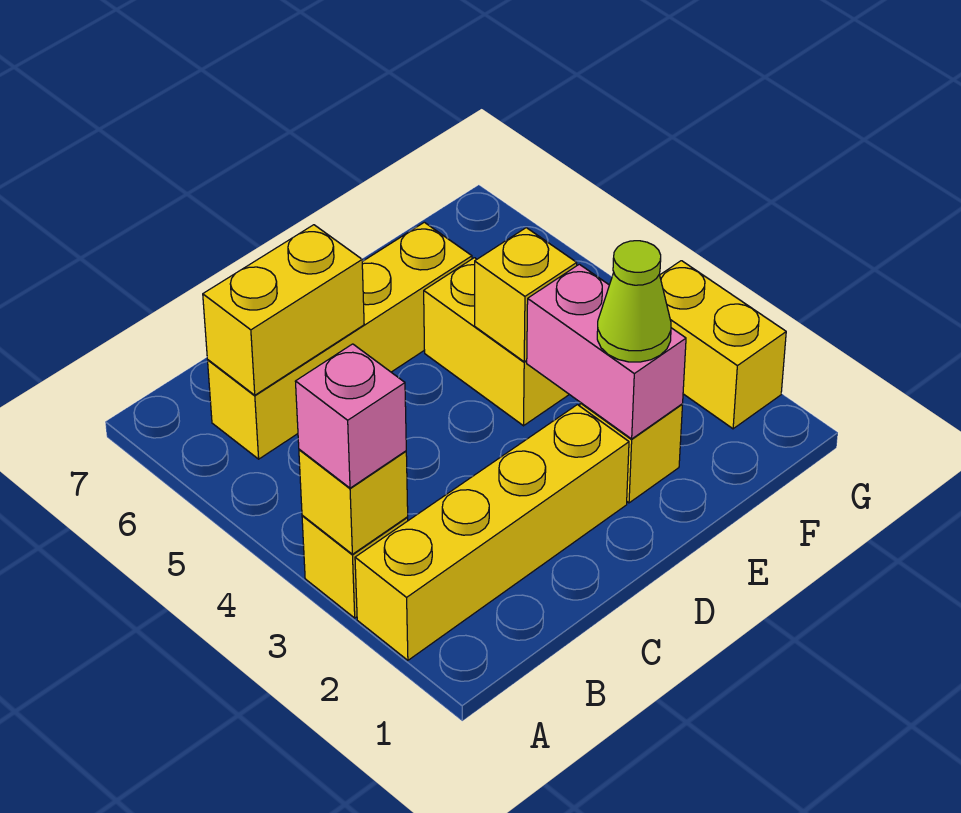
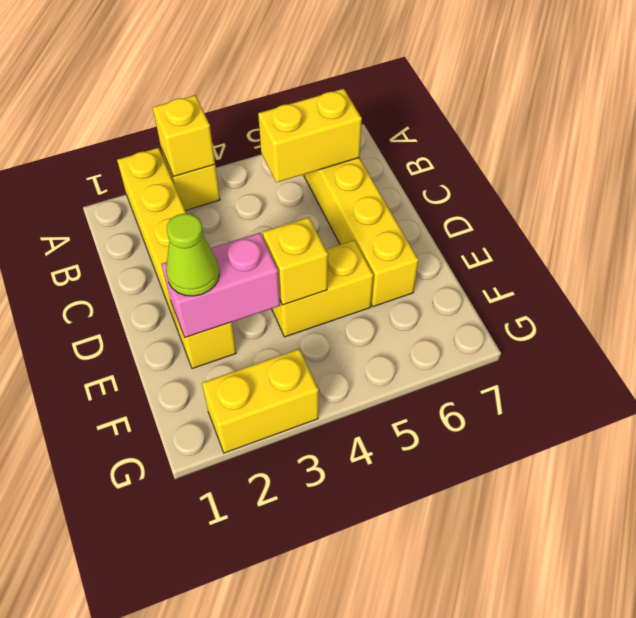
pink brick A3 level 3 -> none
yellow brick B6:C6 level 2 -> yellow brick B5:B6 level 2

